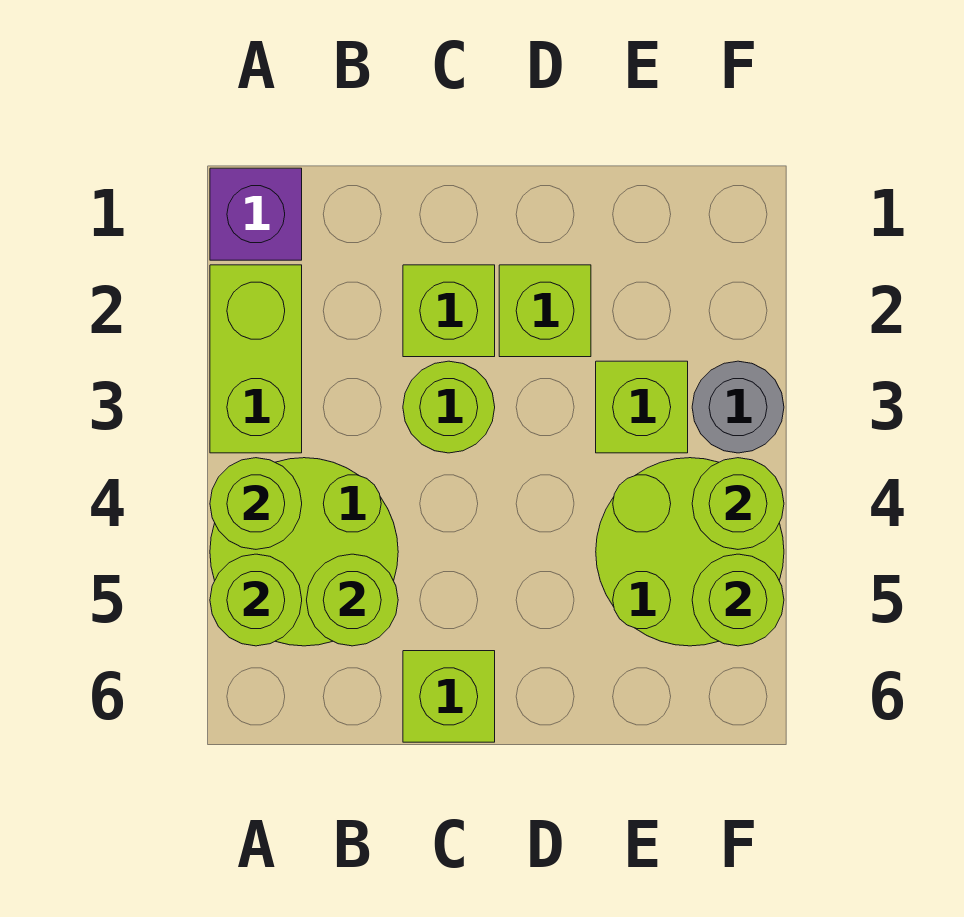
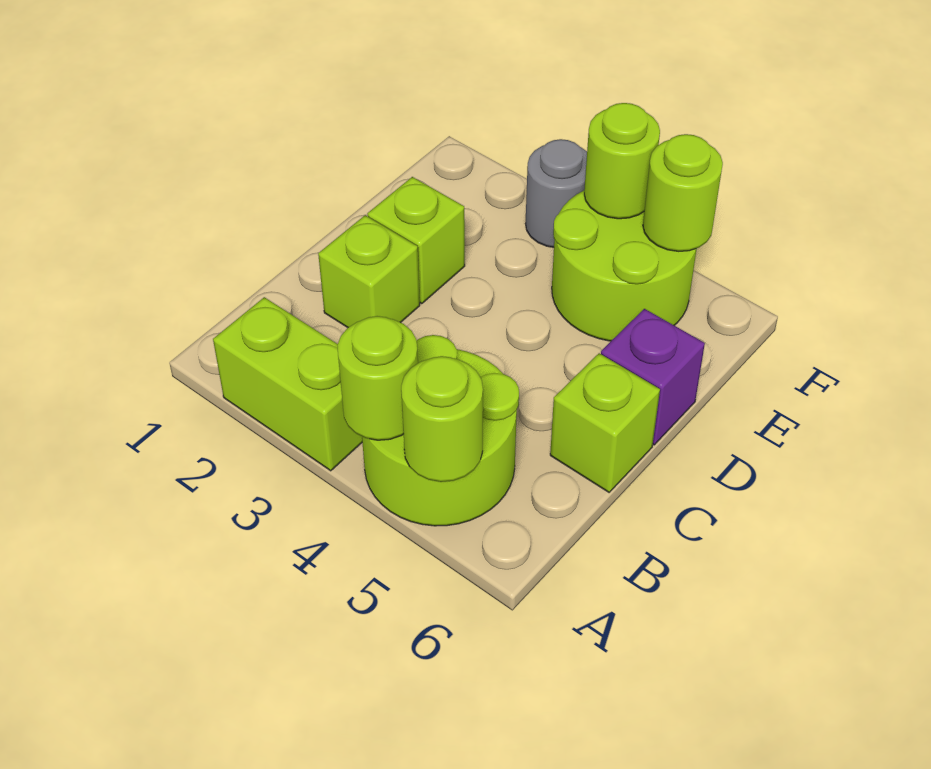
purple brick A1 level 1 -> purple brick D6 level 1
lime round brick B5 level 2 -> none
lime round brick C3 level 1 -> none
lime brick E3 level 1 -> none

